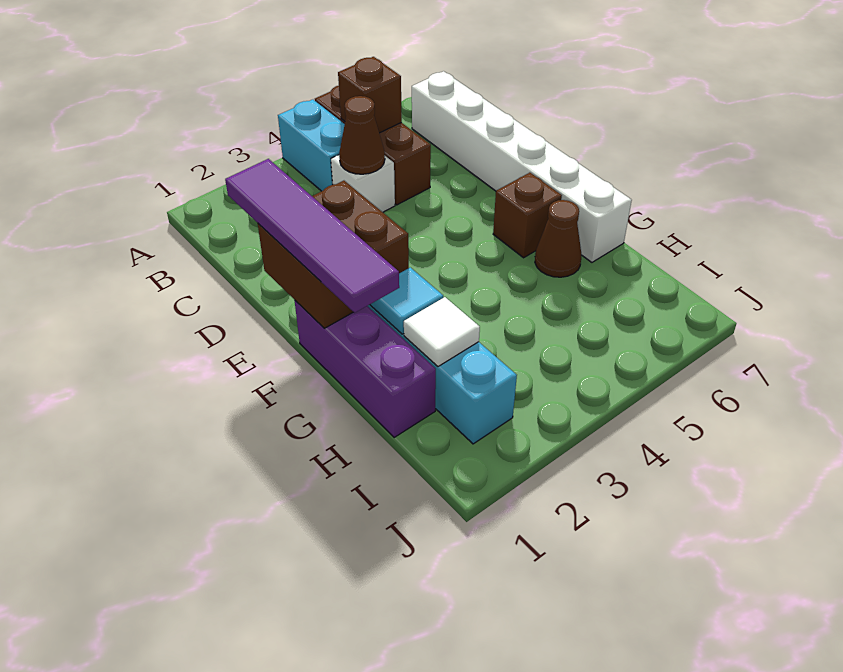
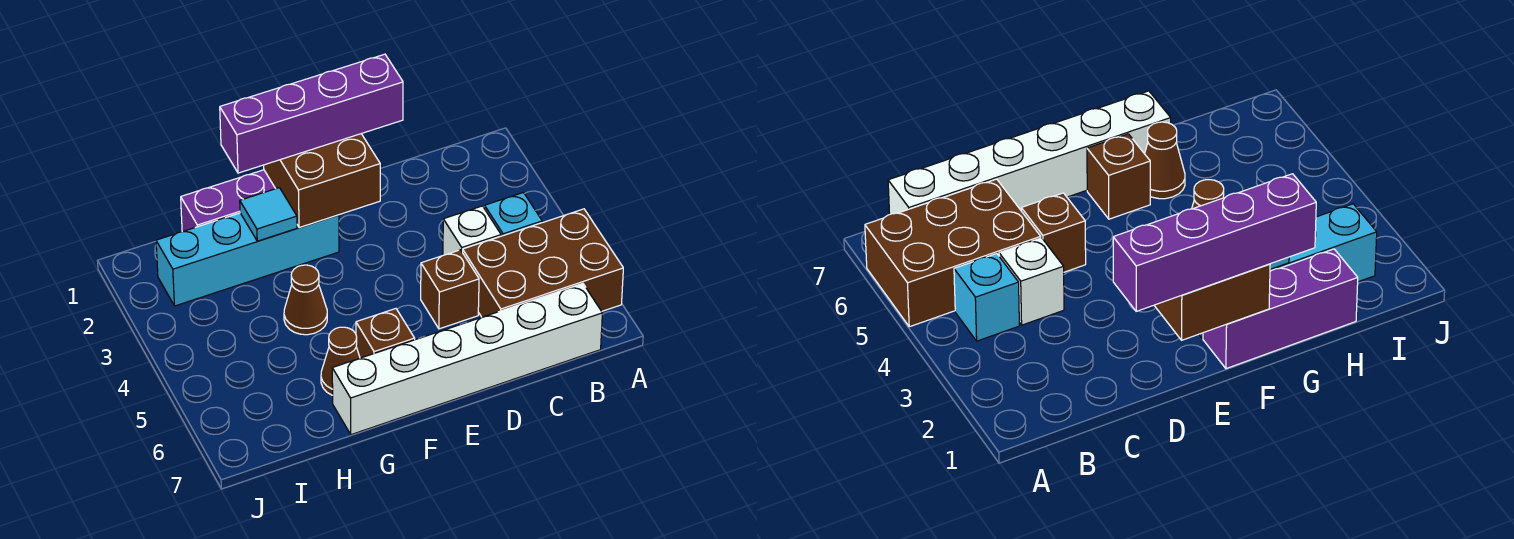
cyan brick A4:B4 level 1 -> cyan brick B4 level 1
brown brick A5:C5 level 1 -> brown brick A5:C6 level 1
brown brick B5 level 2 -> brown brick D5 level 1
brown cone C4 level 2 -> brown cone G4 level 1
purple tile D1:G1 level 3 -> purple brick D1:G1 level 3
white tile H2 level 2 -> none

